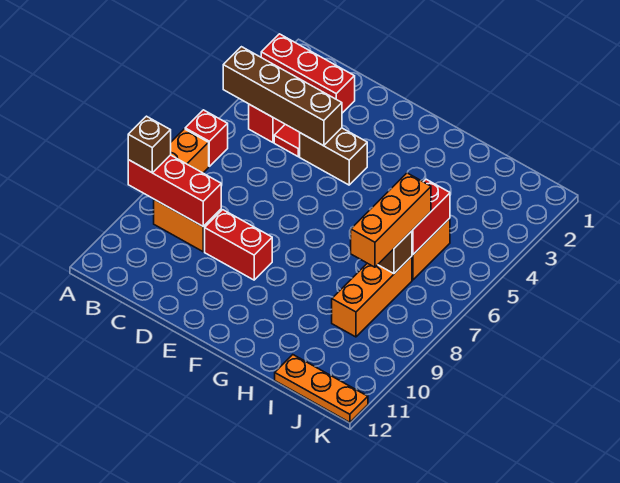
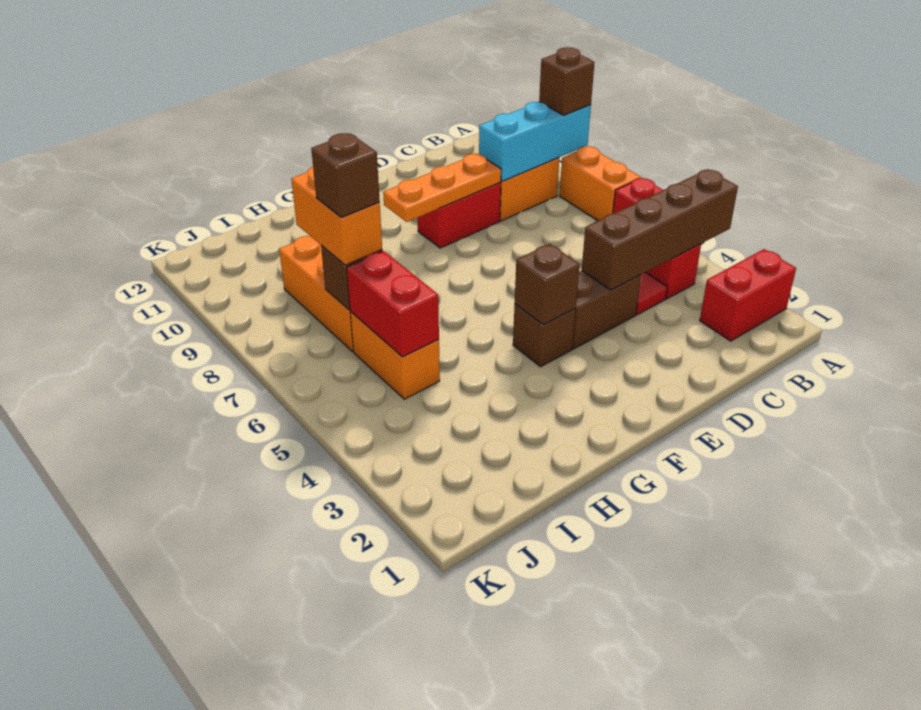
red brick A2:C2 level 1 -> red brick A2:B2 level 1
red brick A9:C9 level 2 -> cyan brick A9:C9 level 2
none -> brown brick F4 level 1
none -> brown brick F4 level 2
orange brick I6:I8 level 3 -> orange brick I7:I8 level 3
none -> brown brick I7 level 4
orange plate I12:K12 level 1 -> orange plate D9:F9 level 2

